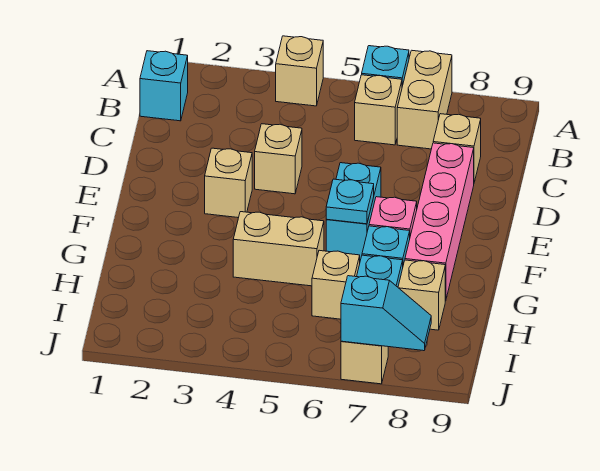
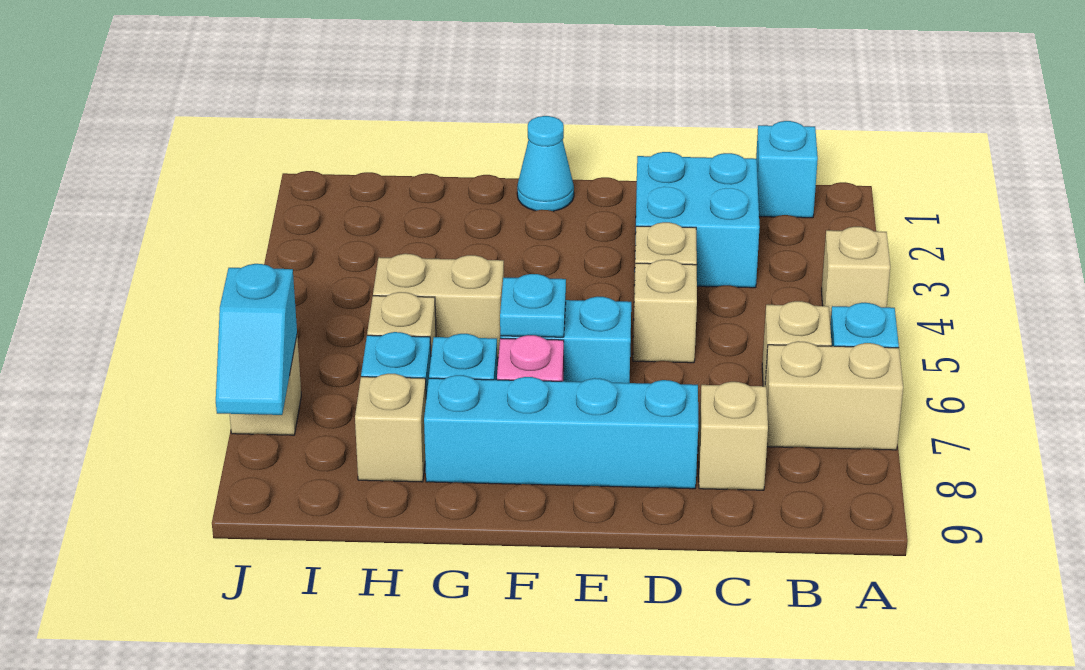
none -> cyan brick C2:D3 level 1
pink brick D8:G8 level 1 -> cyan brick D8:G8 level 1
tan brick E3 level 1 -> tan brick D5 level 1
none -> cyan cone F1 level 1
tan brick G4:G5 level 1 -> tan brick G5:H5 level 1

